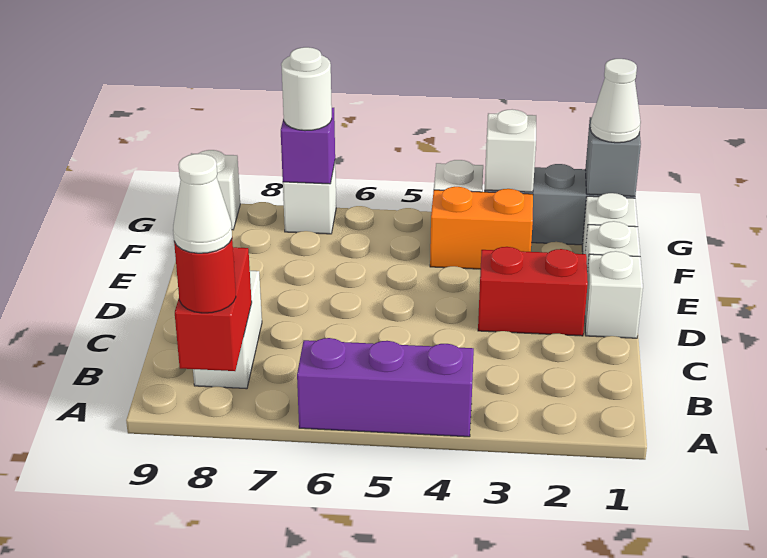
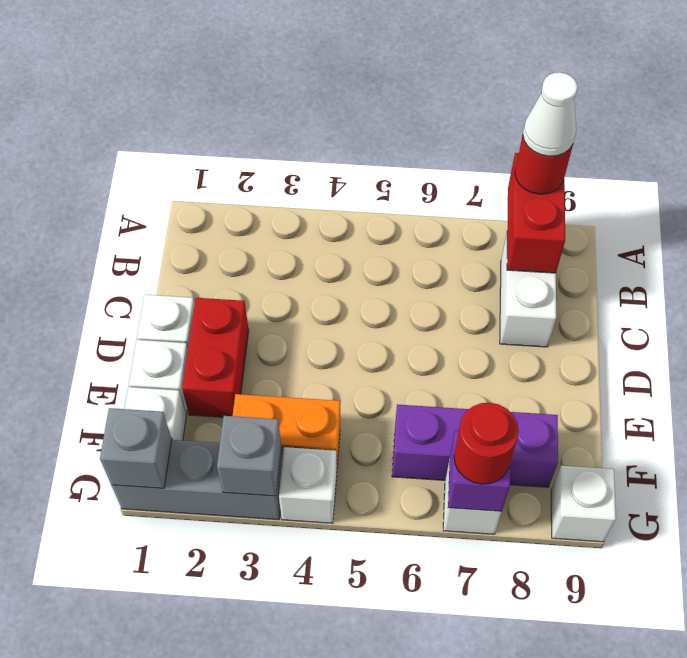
purple brick A4:A6 level 1 -> purple brick F6:F8 level 1
red brick D2:D3 level 1 -> red brick D2:E2 level 1
white cone G1 level 3 -> none
white brick G3 level 2 -> grey brick G3 level 2
white round brick G7 level 3 -> red round brick G7 level 3

